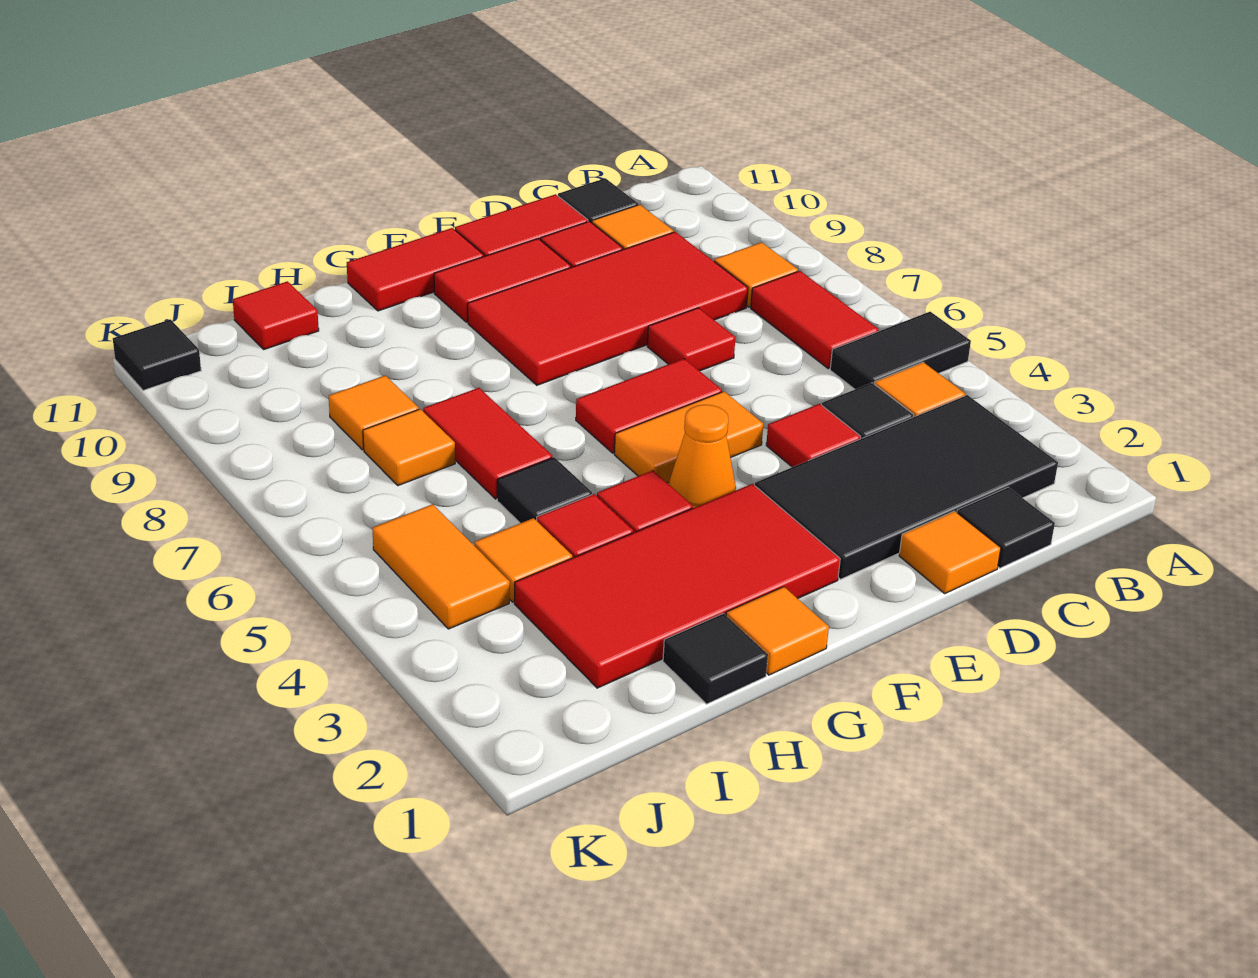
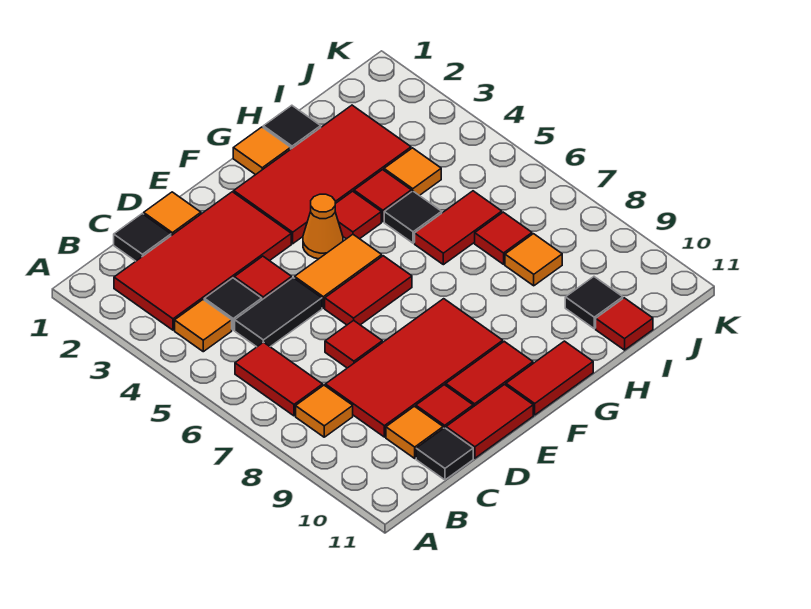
black tile A5:B5 level 1 -> black tile C5:D5 level 1
black tile B2:E3 level 1 -> red tile B2:E3 level 1
red tile H6:H7 level 1 -> red tile H6:I6 level 1
orange tile I7 level 1 -> red tile I7 level 1
orange tile J4:J5 level 1 -> none
black tile K11 level 1 -> black tile I10 level 1

